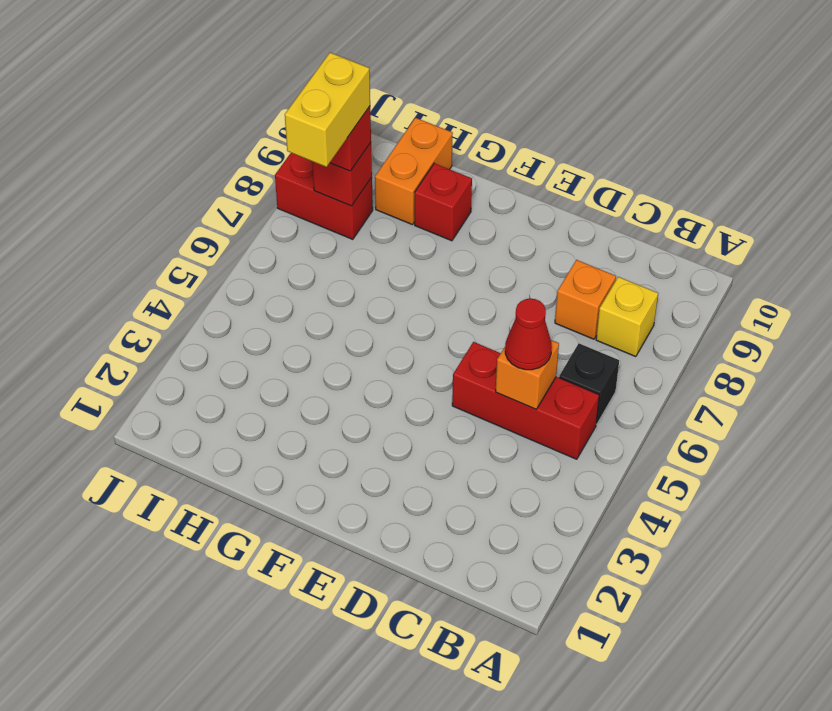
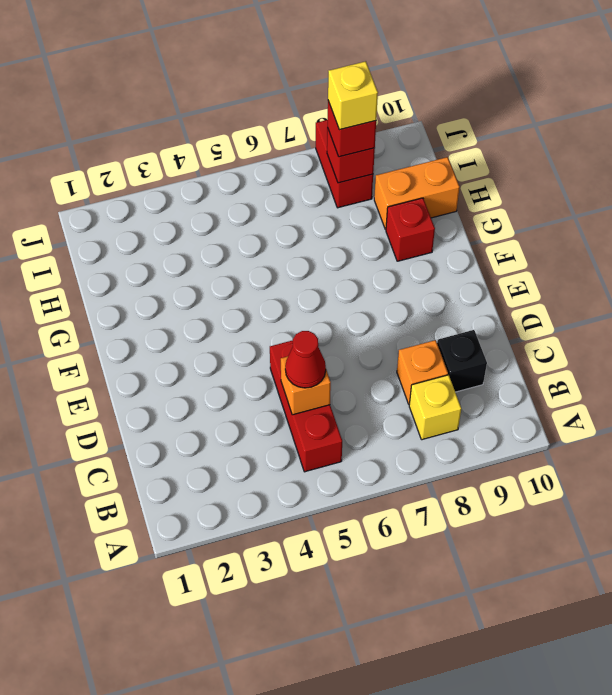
black brick B6 level 1 -> black brick C9 level 1
yellow brick I7:I8 level 4 -> yellow brick I8 level 4

